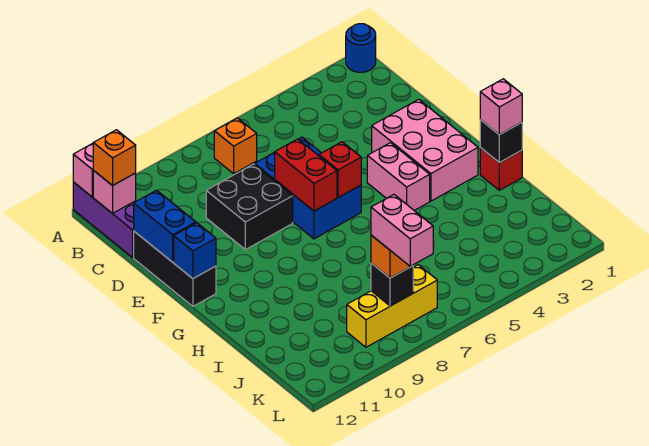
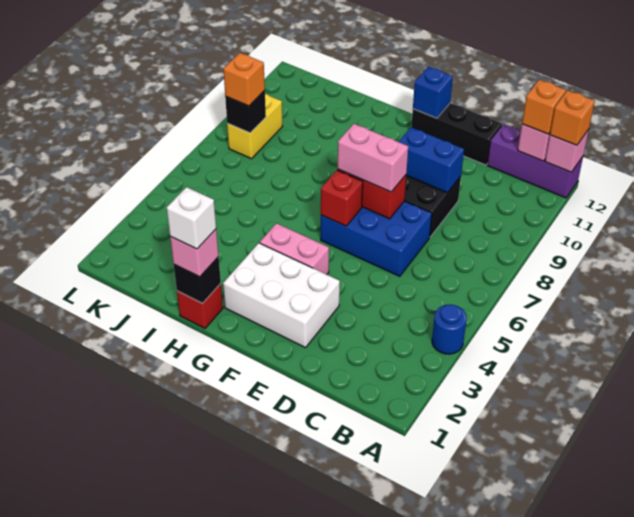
blue round brick A1 level 1 -> blue round brick A4 level 1
orange brick B7 level 1 -> orange brick A12 level 3
blue brick D12:E12 level 2 -> blue brick D9:E9 level 2
pink brick E2:G3 level 1 -> white brick E2:G3 level 1
none -> white brick H1 level 4
yellow brick K7:K9 level 1 -> yellow brick K8:K9 level 1
pink brick K8:L8 level 4 -> pink brick E7:F7 level 3

